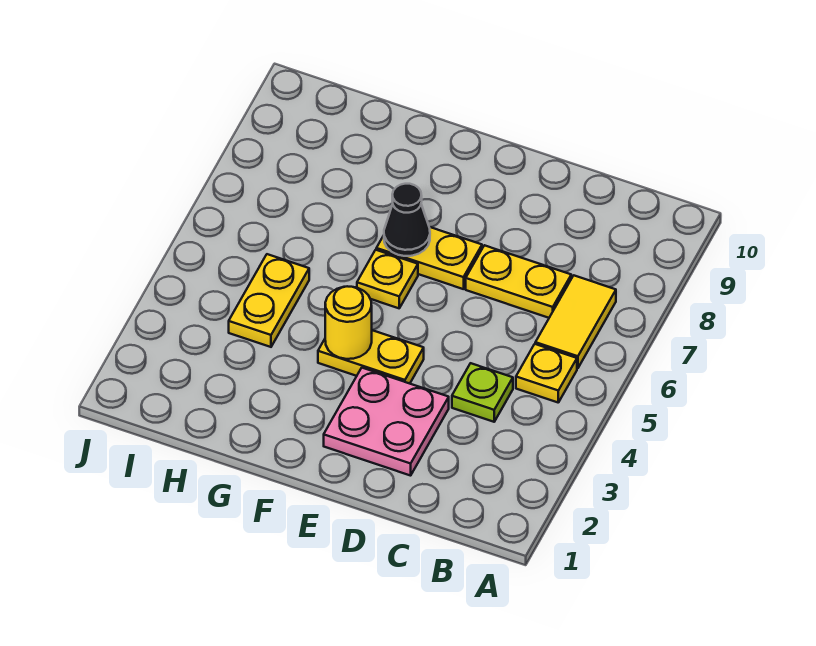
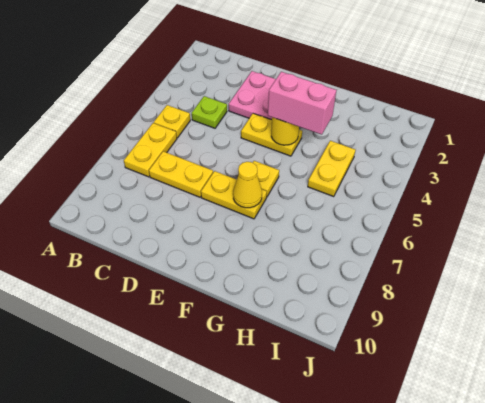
yellow tile B6:B7 level 1 -> yellow plate B6:B7 level 1
none -> pink brick F4:G4 level 3
black cone F7 level 2 -> yellow cone F7 level 2

